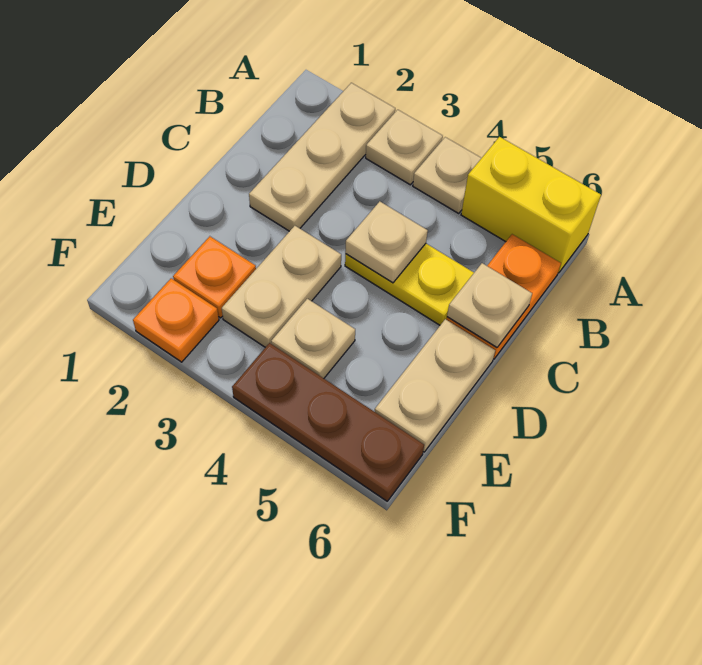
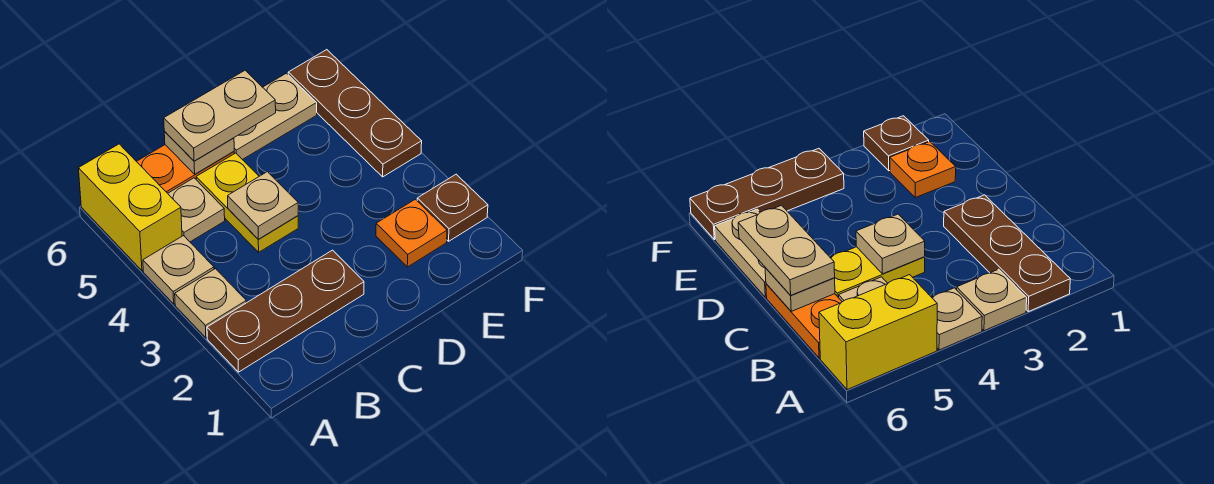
tan plate A2:C2 level 1 -> brown plate A2:C2 level 1
tan plate D3:E3 level 1 -> tan plate C6:D6 level 3
tan plate E4 level 1 -> tan plate B5 level 1
orange plate F2 level 1 -> brown plate F2 level 1

